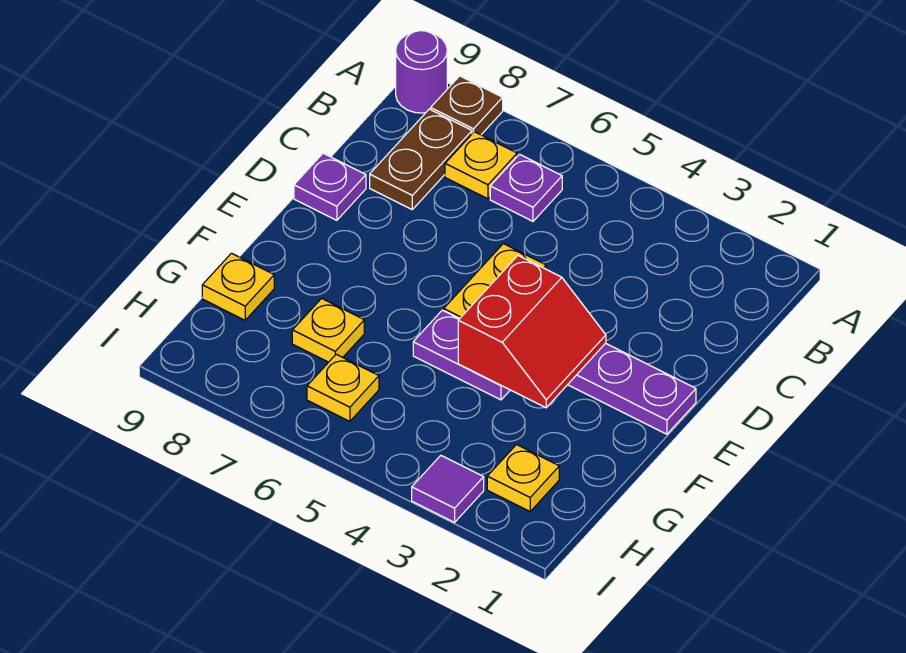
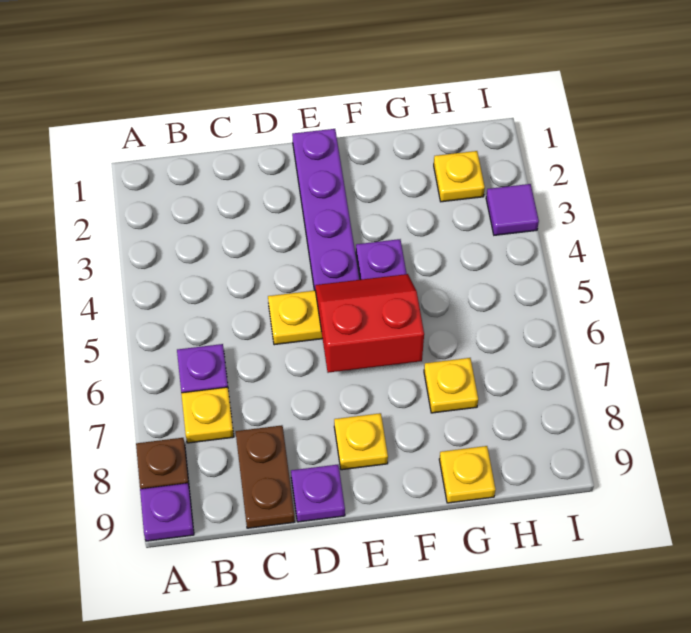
purple round brick A9 level 1 -> purple plate A9 level 1
brown plate B8:C8 level 1 -> brown plate C8:C9 level 1
red slope E3:F4 level 2 top 4 -> red slope E5:F6 level 2 top 6
yellow plate H6 level 1 -> yellow plate E8 level 1

